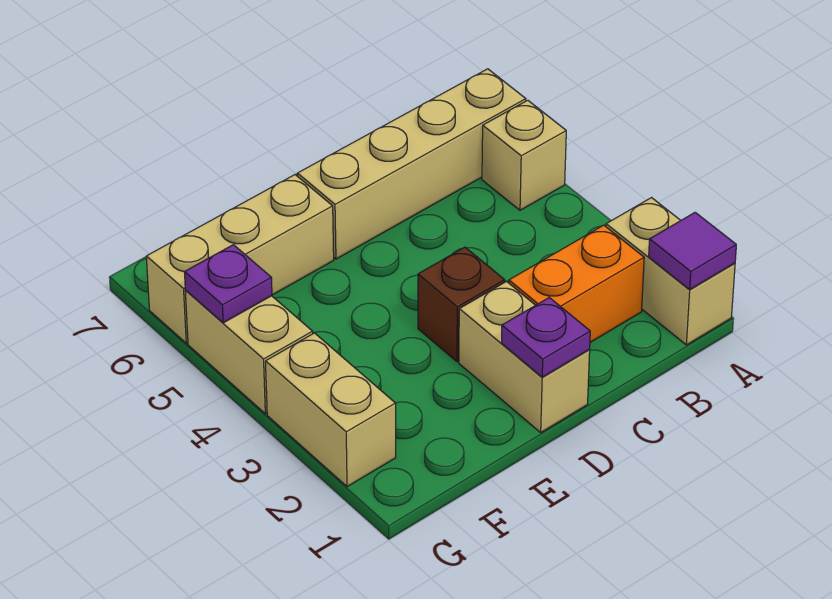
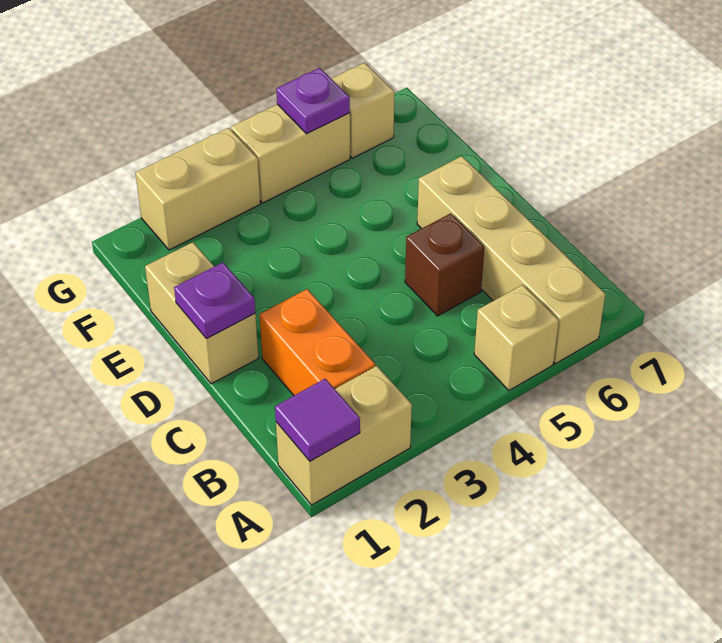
tan brick D1:D2 level 1 -> tan brick D1:E1 level 1
brown brick D3 level 1 -> brown brick C5 level 1
tan brick E6:G6 level 1 -> tan brick G6 level 1

